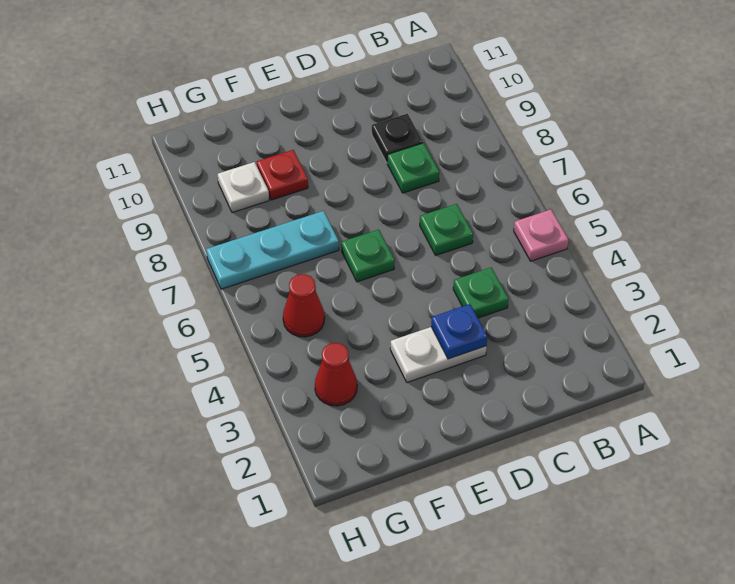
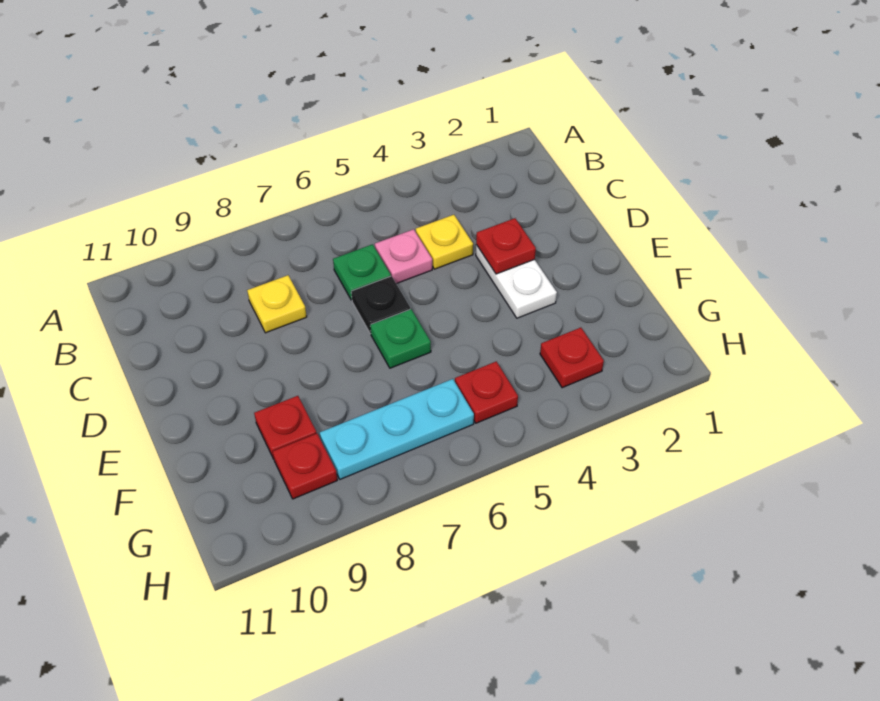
pink plate A5 level 1 -> pink plate C5 level 1
green plate C4 level 1 -> yellow plate C4 level 1
green plate C8 level 1 -> yellow plate C8 level 1
black plate C9 level 1 -> black plate D6 level 1
blue plate D3 level 2 -> red plate D3 level 2
cyan plate F7:H7 level 1 -> cyan plate G6:G8 level 1
red cone G3 level 1 -> red plate G3 level 1
red cone G5 level 1 -> red plate G5 level 1
white plate G9 level 1 -> red plate G9 level 1

